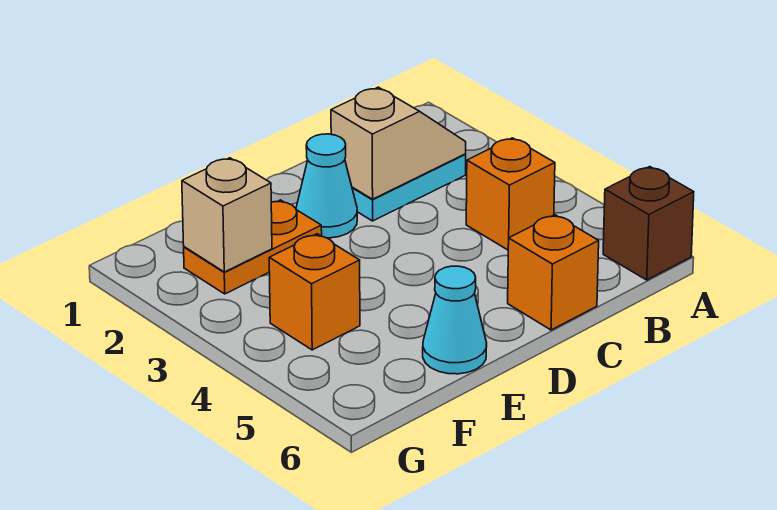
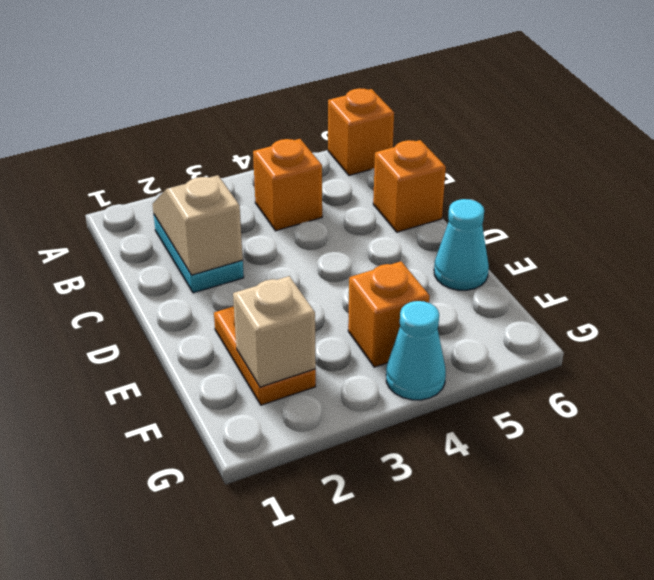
brown brick A6 level 1 -> orange brick A6 level 1
cyan cone D2 level 1 -> cyan cone G4 level 1

